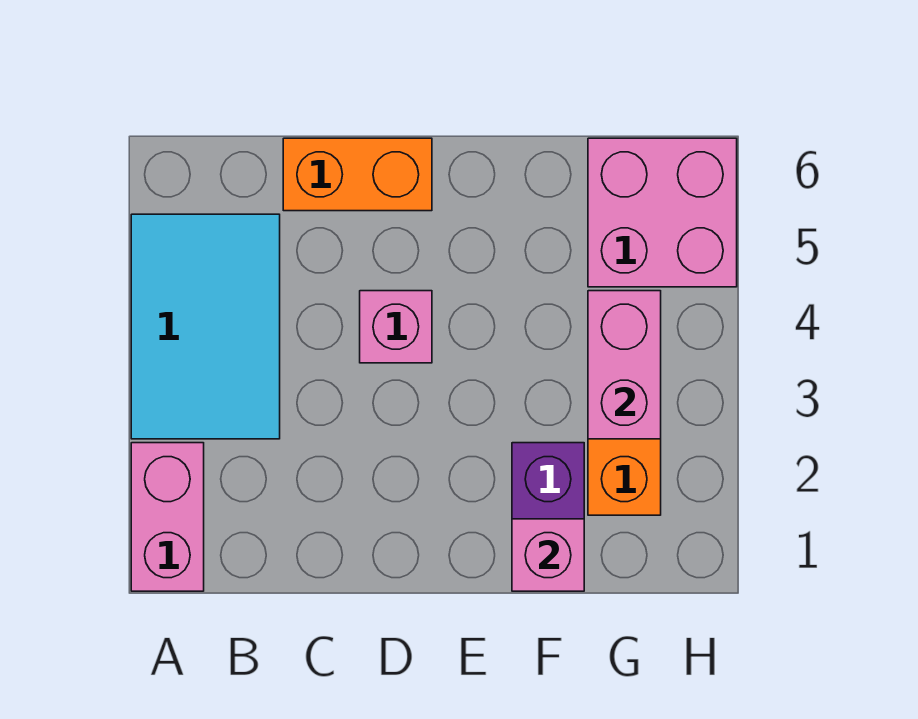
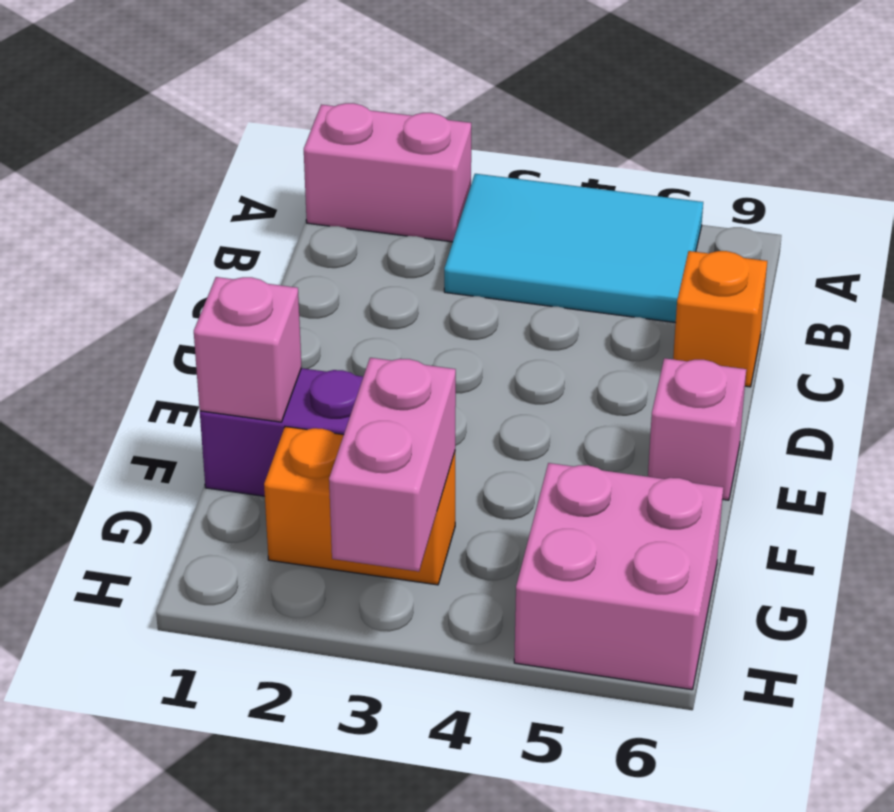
orange brick C6:D6 level 1 -> orange brick C6 level 1
pink brick D4 level 1 -> pink brick E6 level 1
pink brick G3:G4 level 2 -> pink brick G3:H3 level 2

